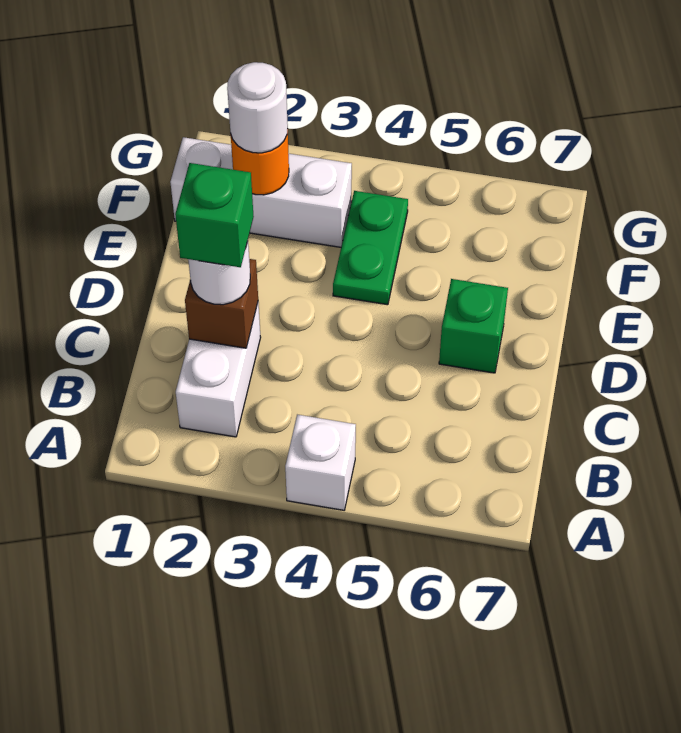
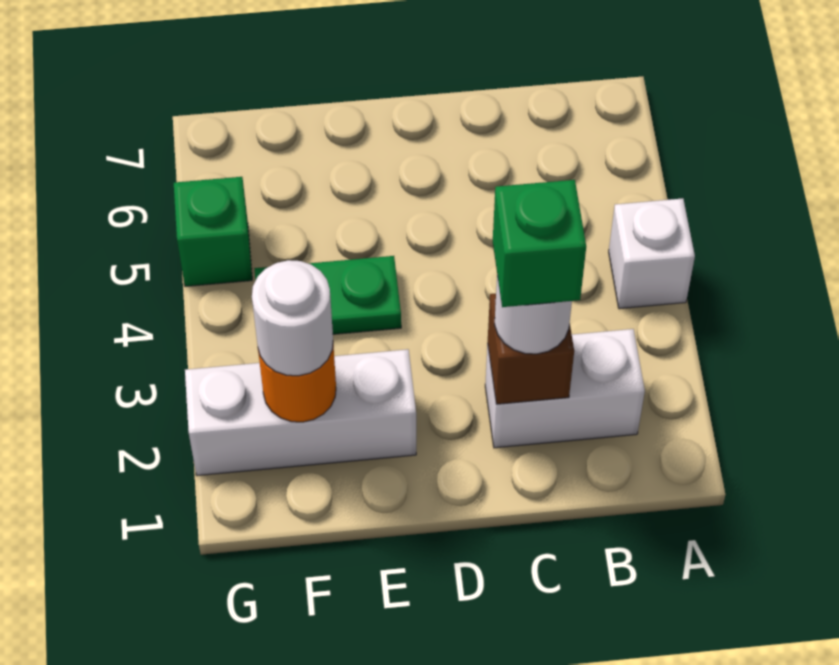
green brick D6 level 1 -> green brick G5 level 1
white brick F1:F3 level 1 -> white brick E2:G2 level 1

